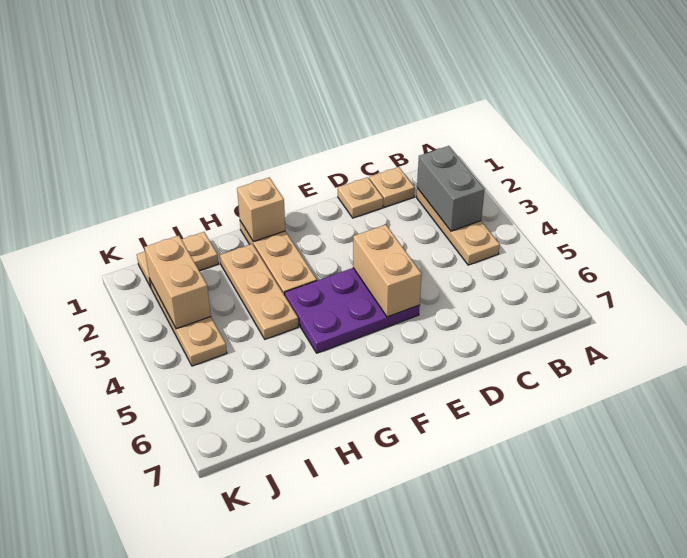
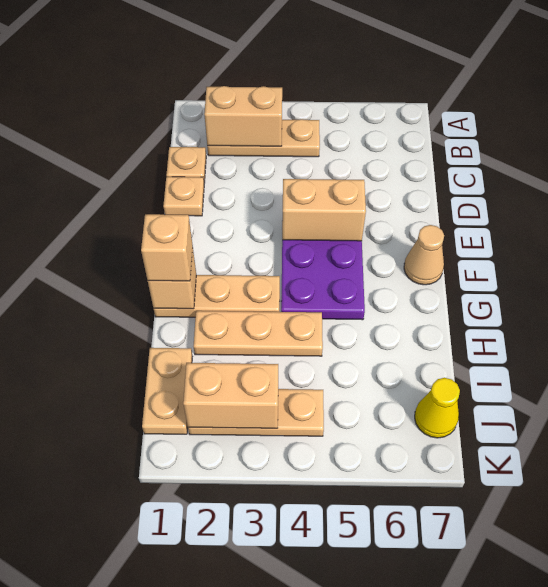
grey brick B2:B3 level 2 -> tan brick B2:B3 level 2
none -> tan cone F7 level 1
none -> tan brick G1 level 3
none -> yellow cone J7 level 1

